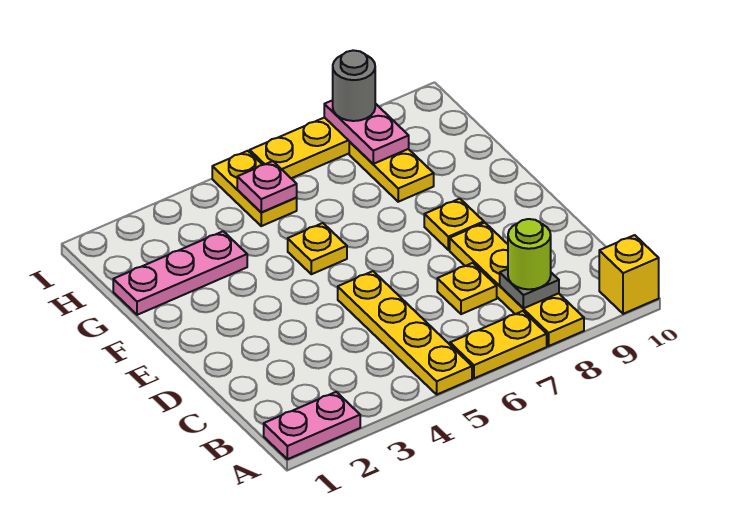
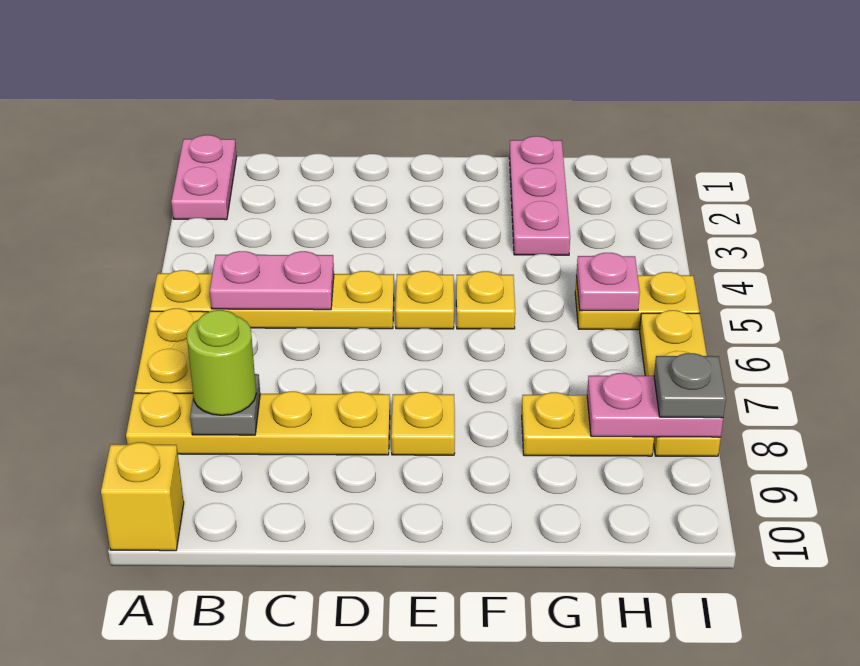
none -> pink plate B5:C5 level 2
yellow plate C7 level 1 -> yellow plate E5 level 1
grey round brick I8 level 3 -> grey plate I8 level 3

